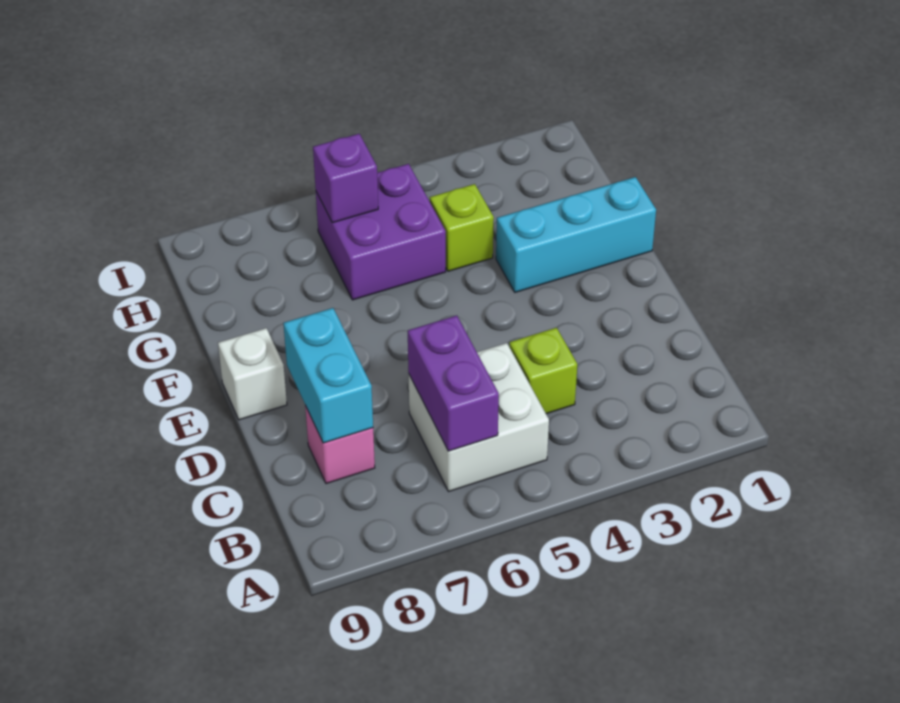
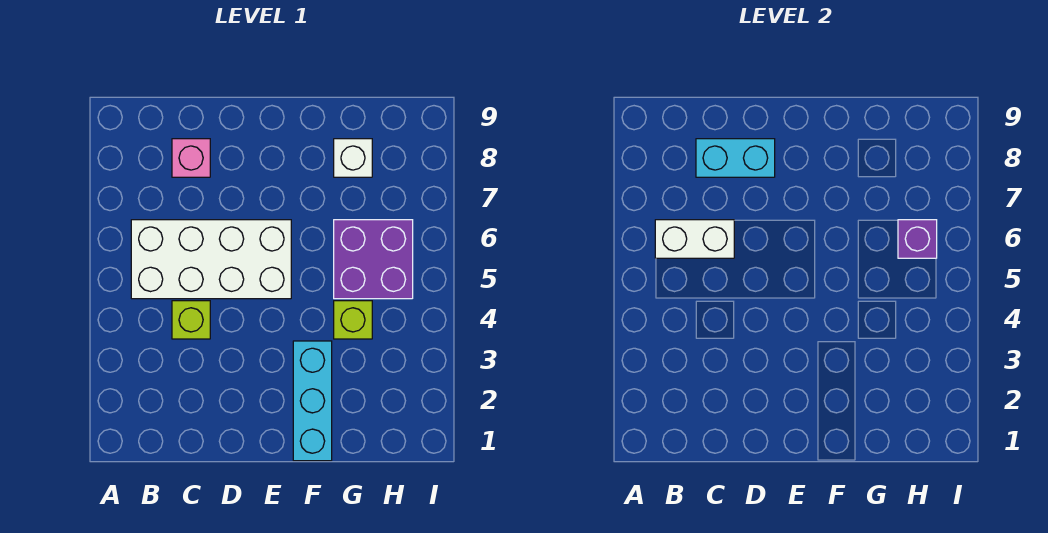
white brick B5:C6 level 1 -> white brick B5:E6 level 1
purple brick B6:C6 level 2 -> white brick B6:C6 level 2
white brick E9 level 1 -> white brick G8 level 1

